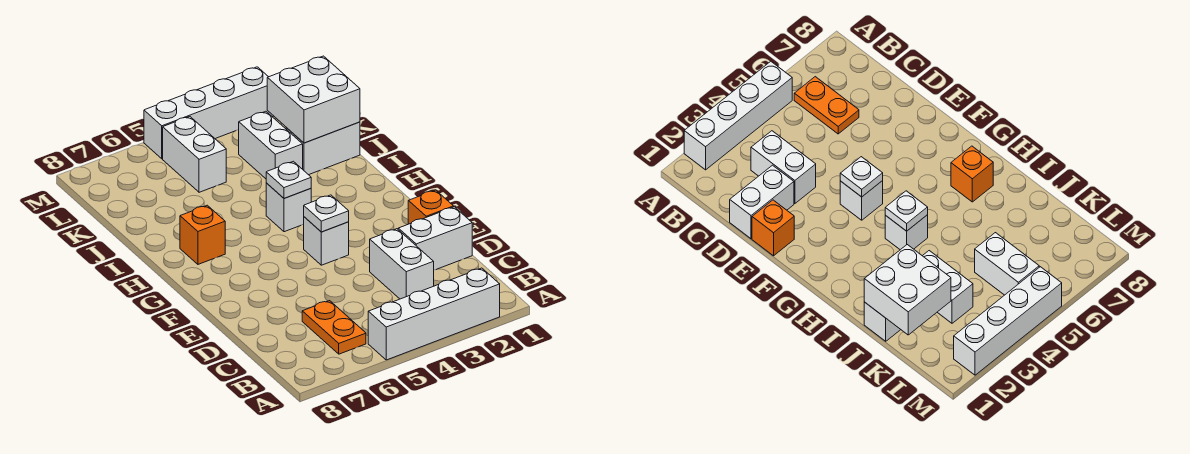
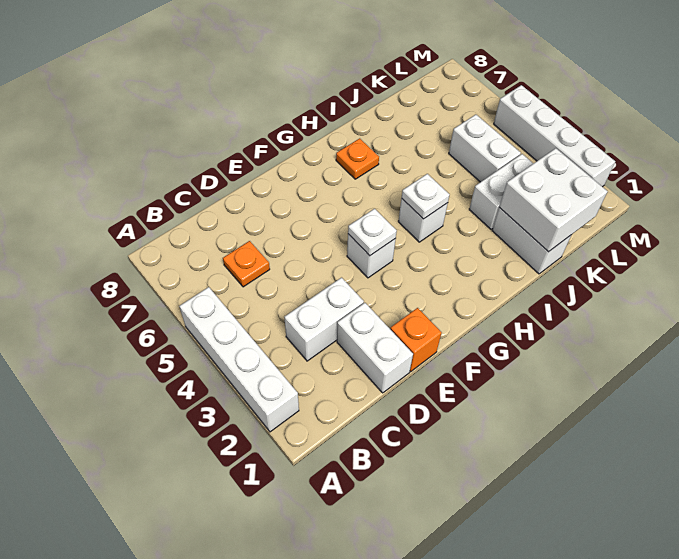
orange plate B6:C6 level 1 -> orange plate C6 level 1
orange brick H7 level 1 -> orange plate H7 level 1
white brick K5:L5 level 1 -> white brick K4:K5 level 1

